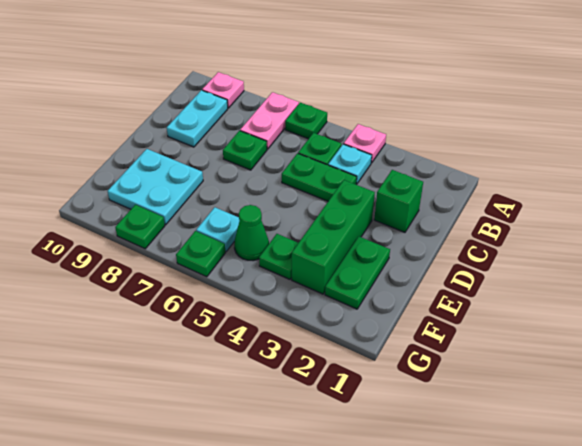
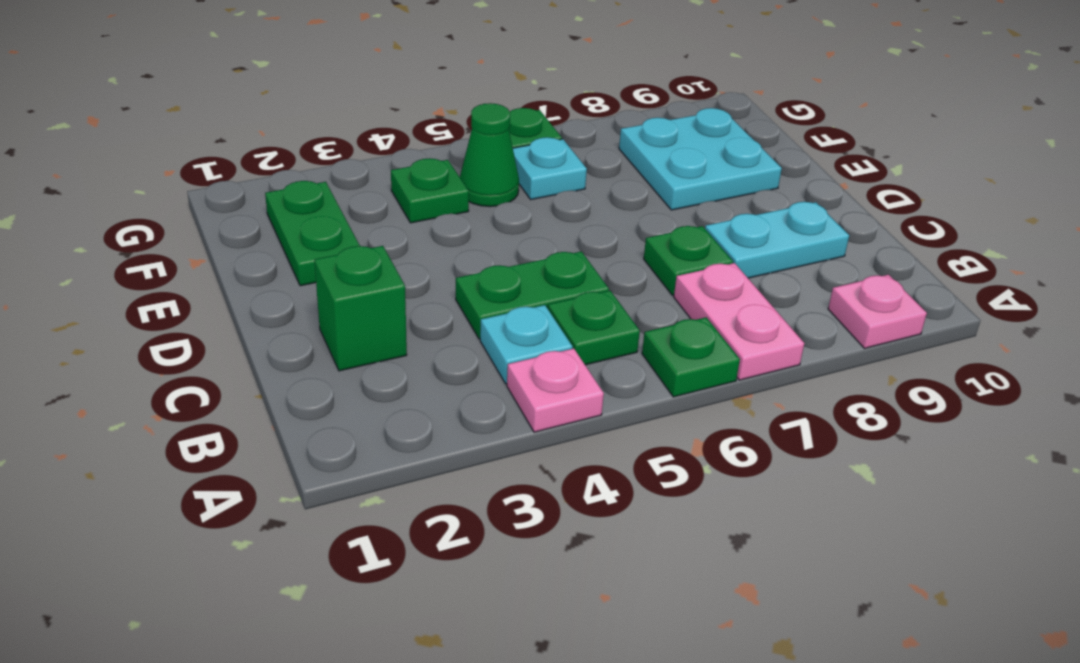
cyan plate B9:C9 level 1 -> cyan plate C8:C9 level 1
green brick D3:F3 level 1 -> none
green plate G8 level 1 -> none

